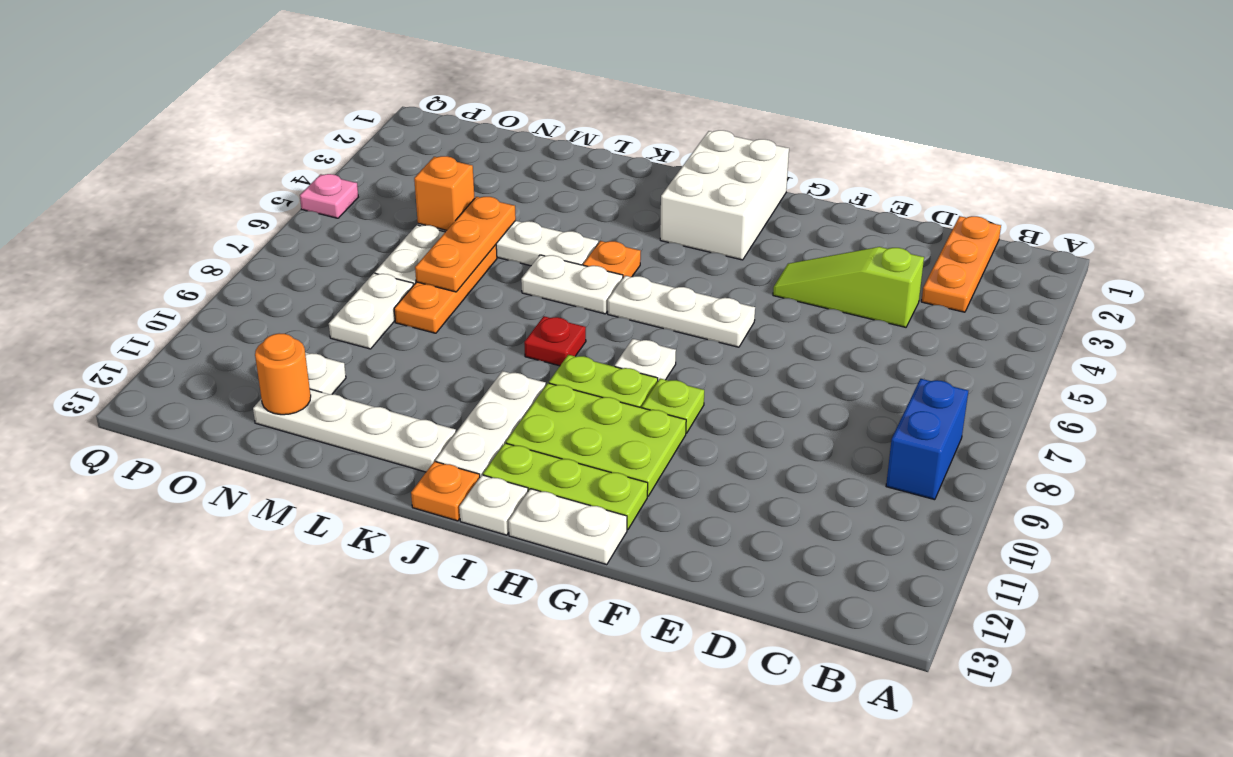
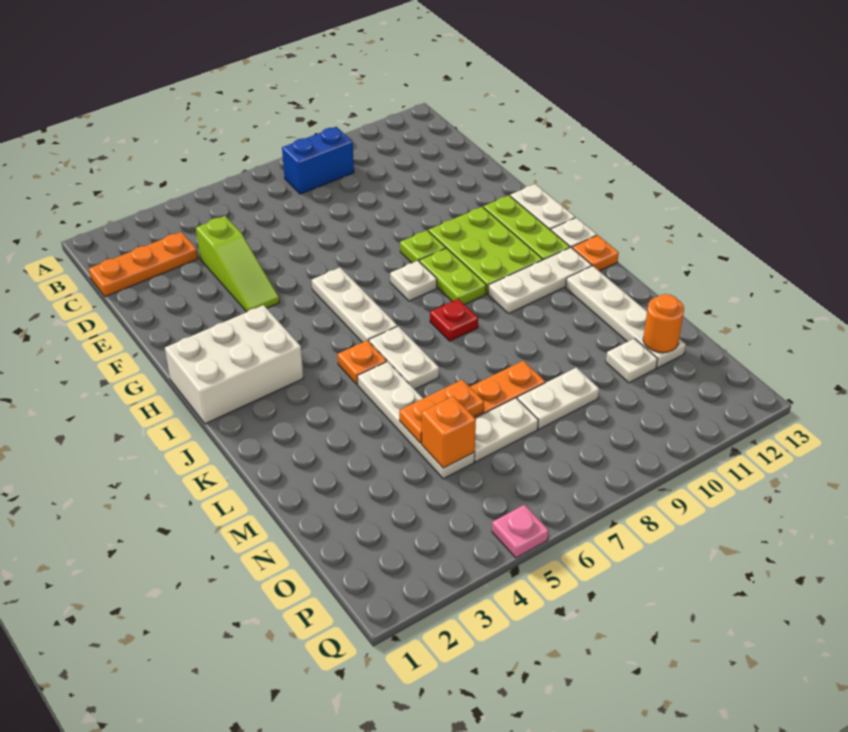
orange plate M5:M7 level 2 -> orange plate M5:M6 level 2

